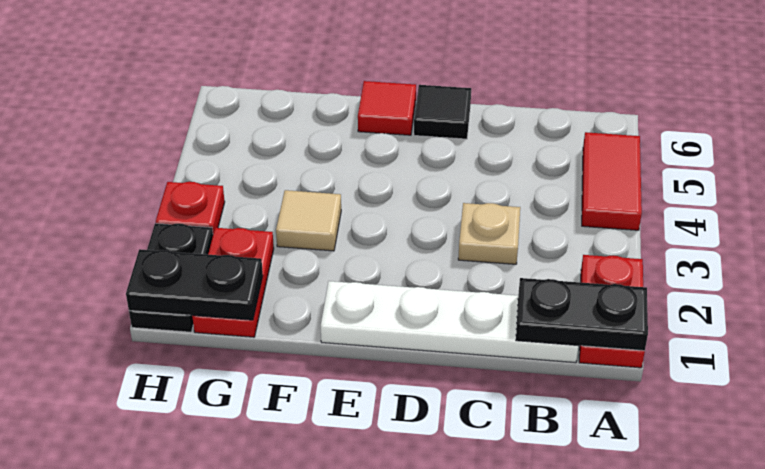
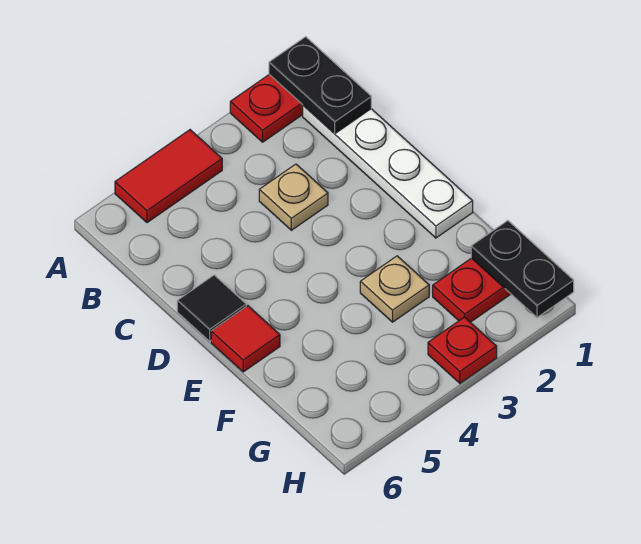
tan tile F3 level 1 -> tan plate F3 level 1
black plate H1:H2 level 1 -> none

